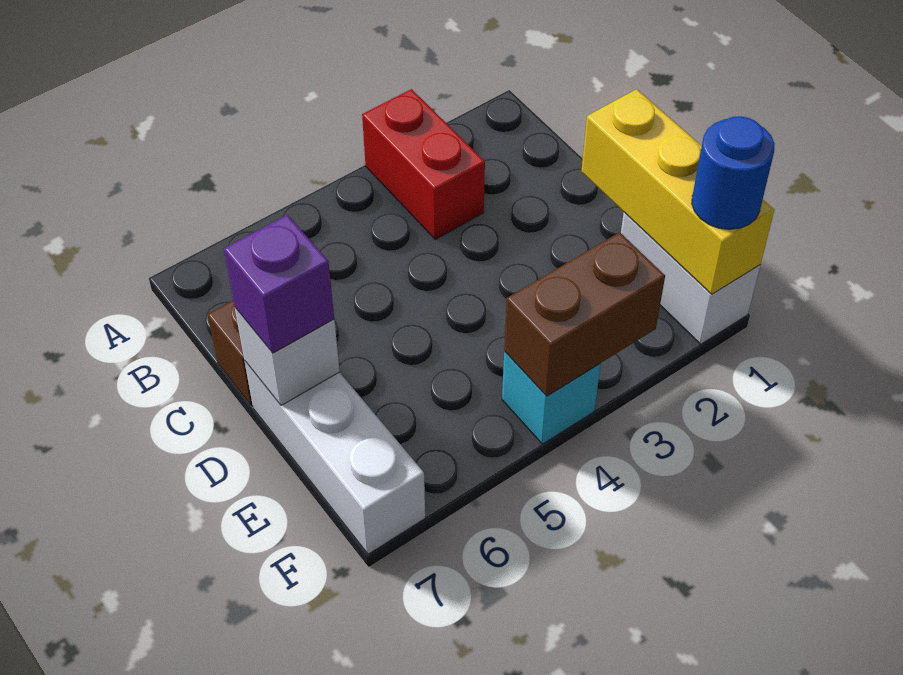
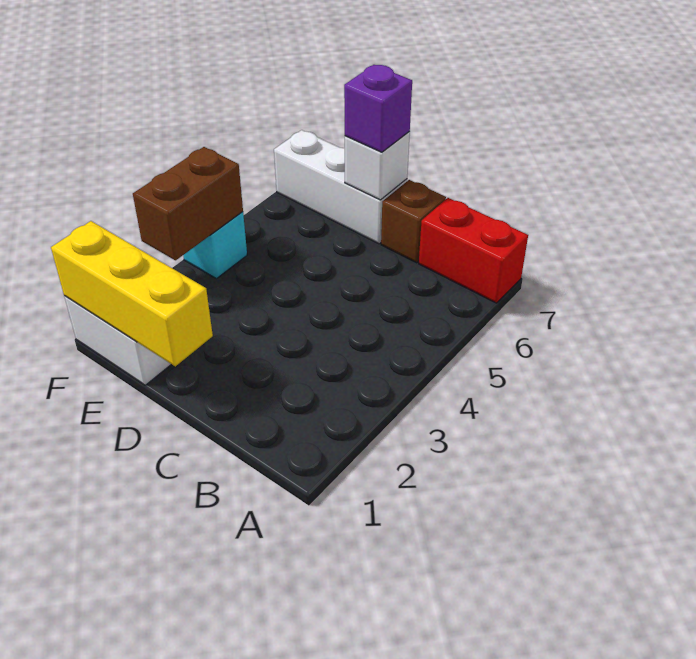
red brick A3:B3 level 1 -> red brick A7:B7 level 1
blue round brick F1 level 3 -> none

